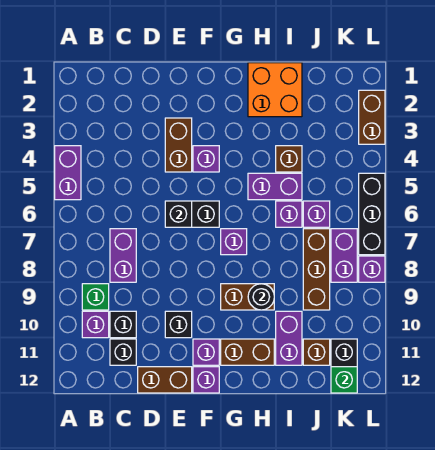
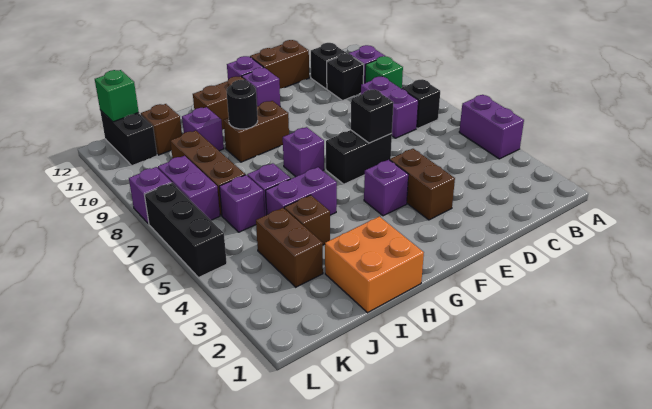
black brick E10 level 1 -> black brick B7 level 1
purple brick I10:I11 level 1 -> purple brick I10 level 1
brown brick L2:L3 level 1 -> brown brick J3:J4 level 1

